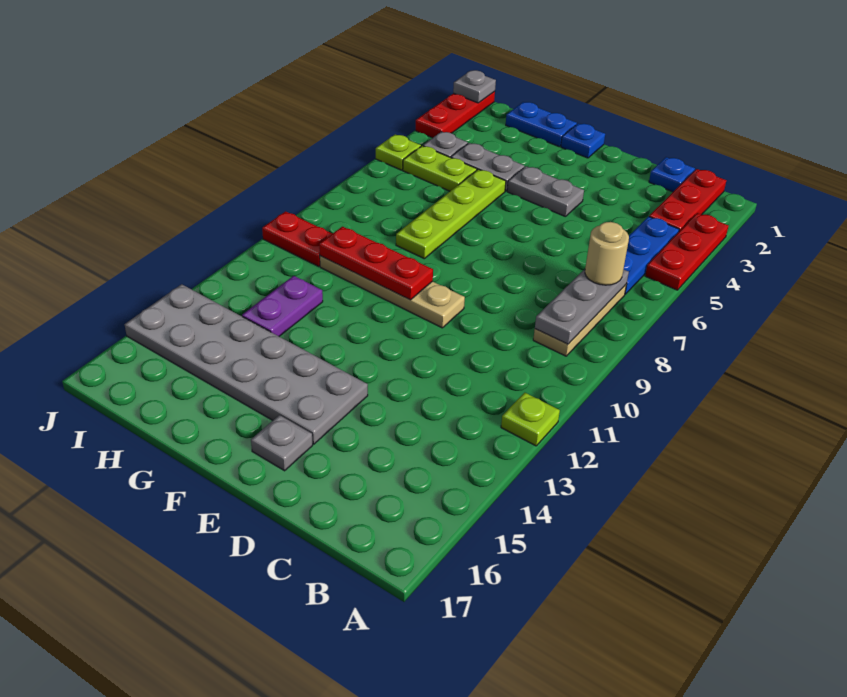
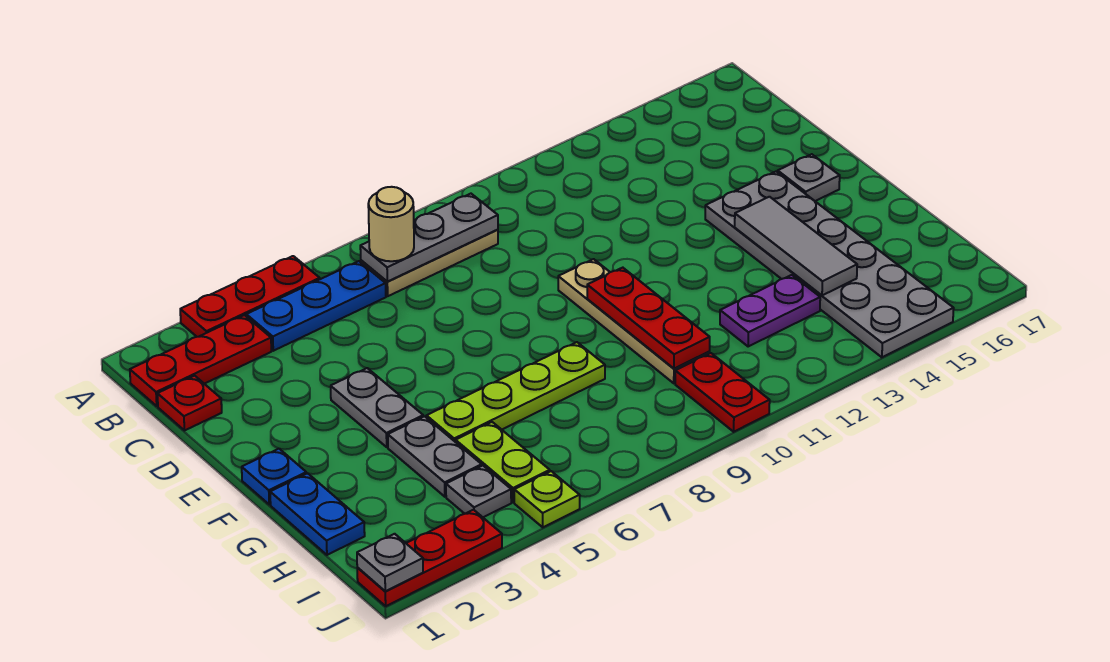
lime plate A12 level 1 -> none
blue plate C1 level 1 -> red plate C1 level 1
none -> grey tile F14:H14 level 2

